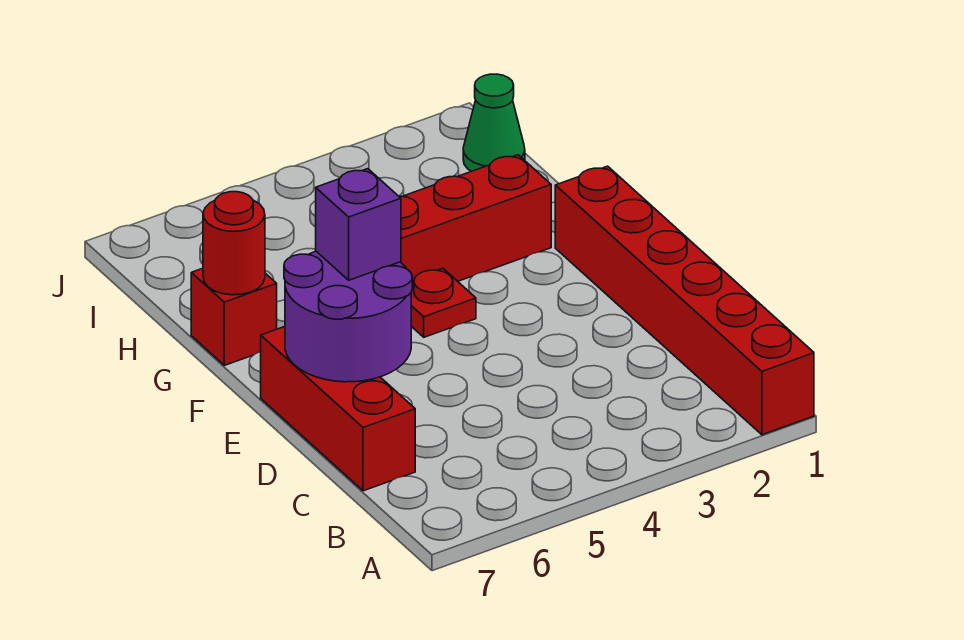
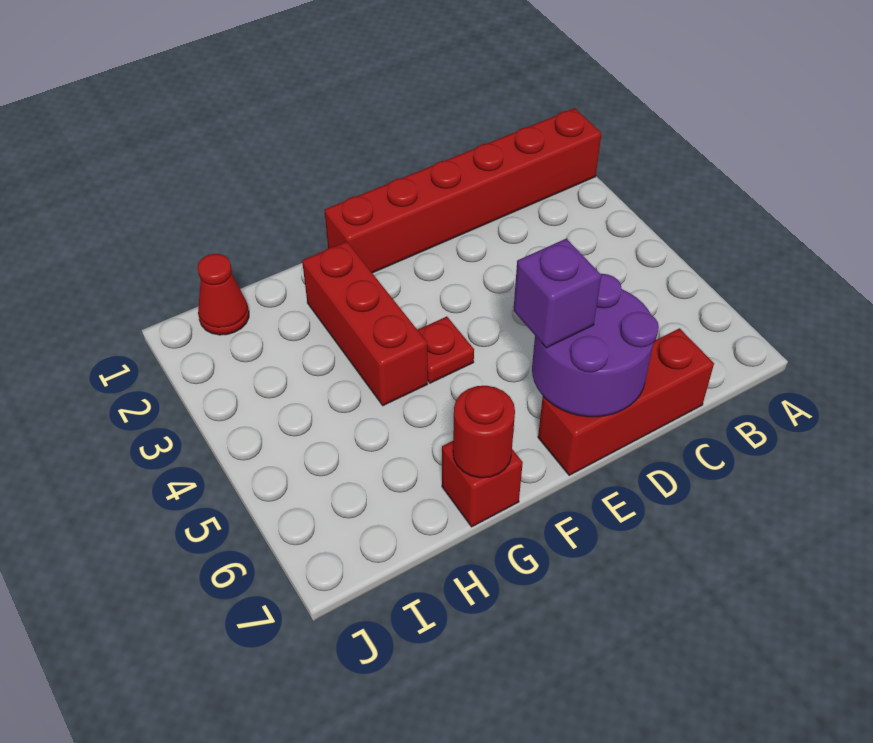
green cone I1 level 1 -> red cone I1 level 1

